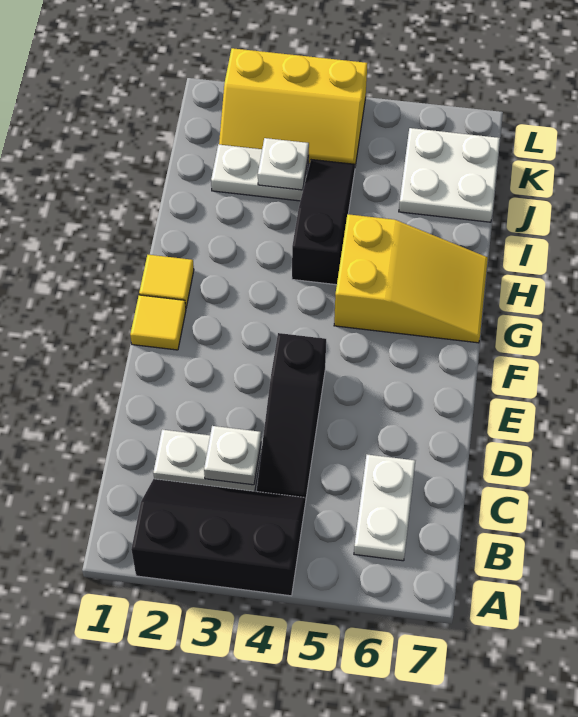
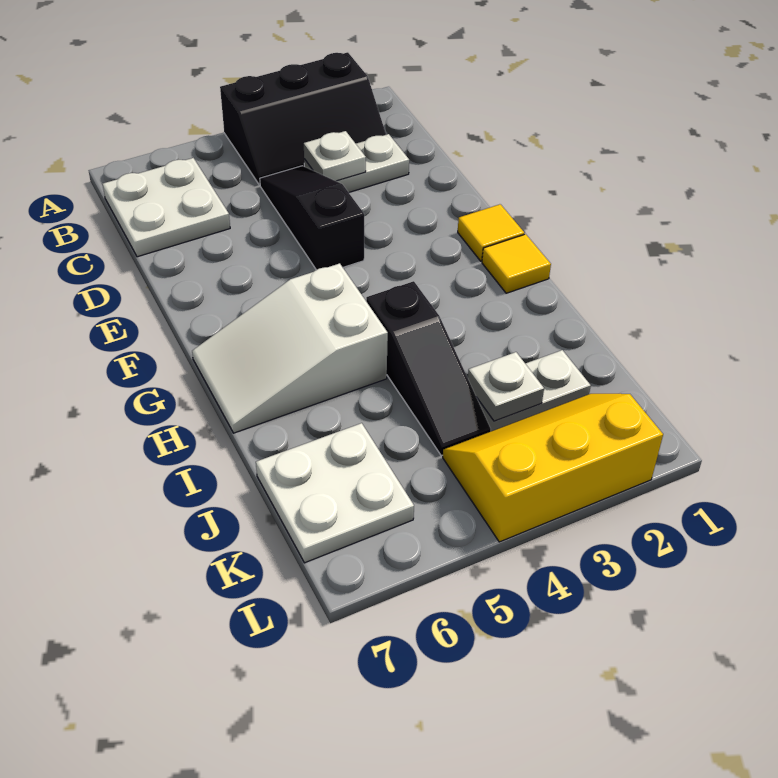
white plate B6:C6 level 1 -> white plate B6:C7 level 1
yellow slope G5:H7 level 1 top 5 -> white slope G5:H7 level 1 top 5

